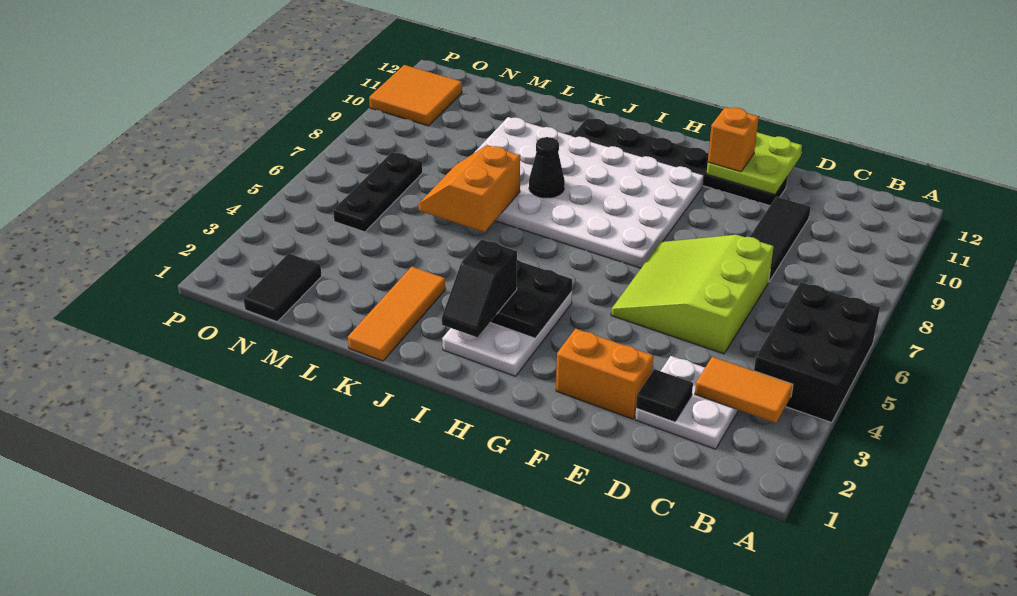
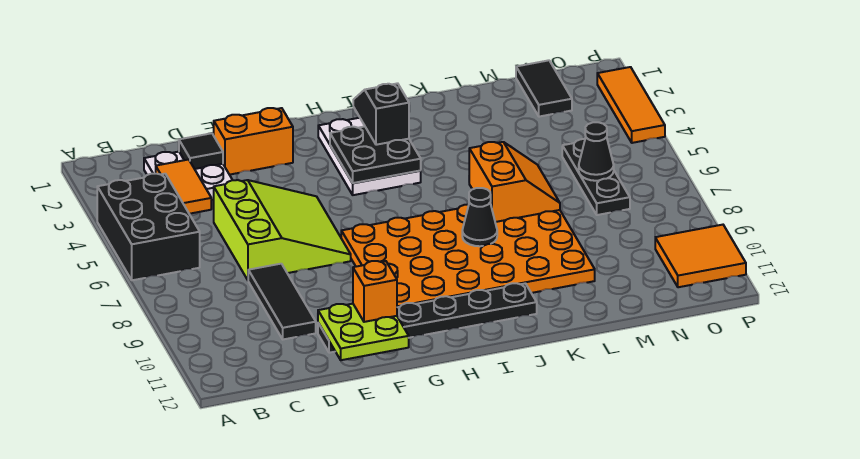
orange tile B3:C3 level 2 -> orange tile C3:C4 level 2
white plate G7:L10 level 1 -> orange plate G7:L10 level 1
orange tile K1:K3 level 1 -> orange tile P2:P4 level 1
none -> black cone N6 level 2

